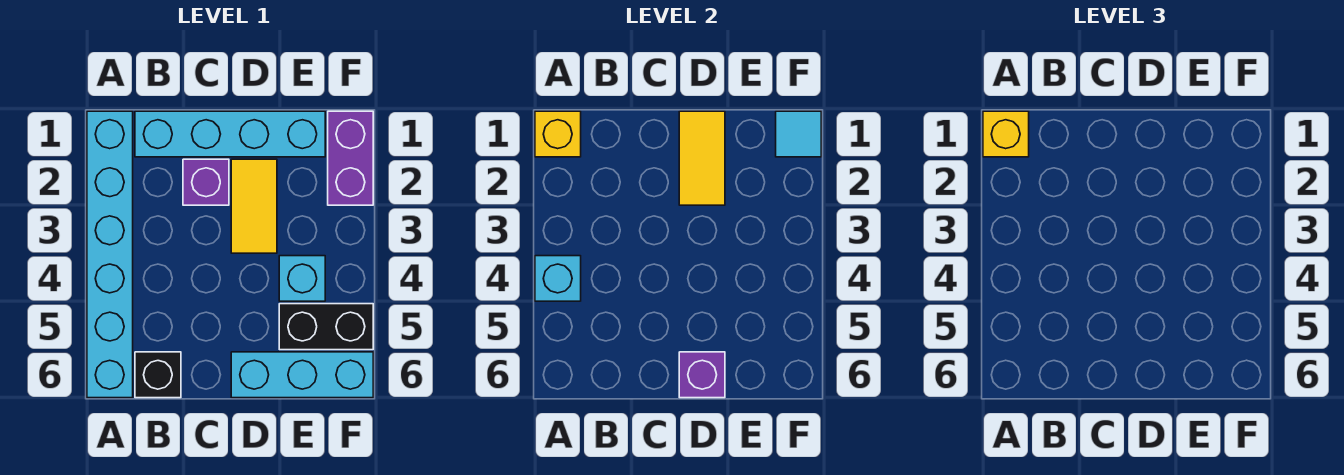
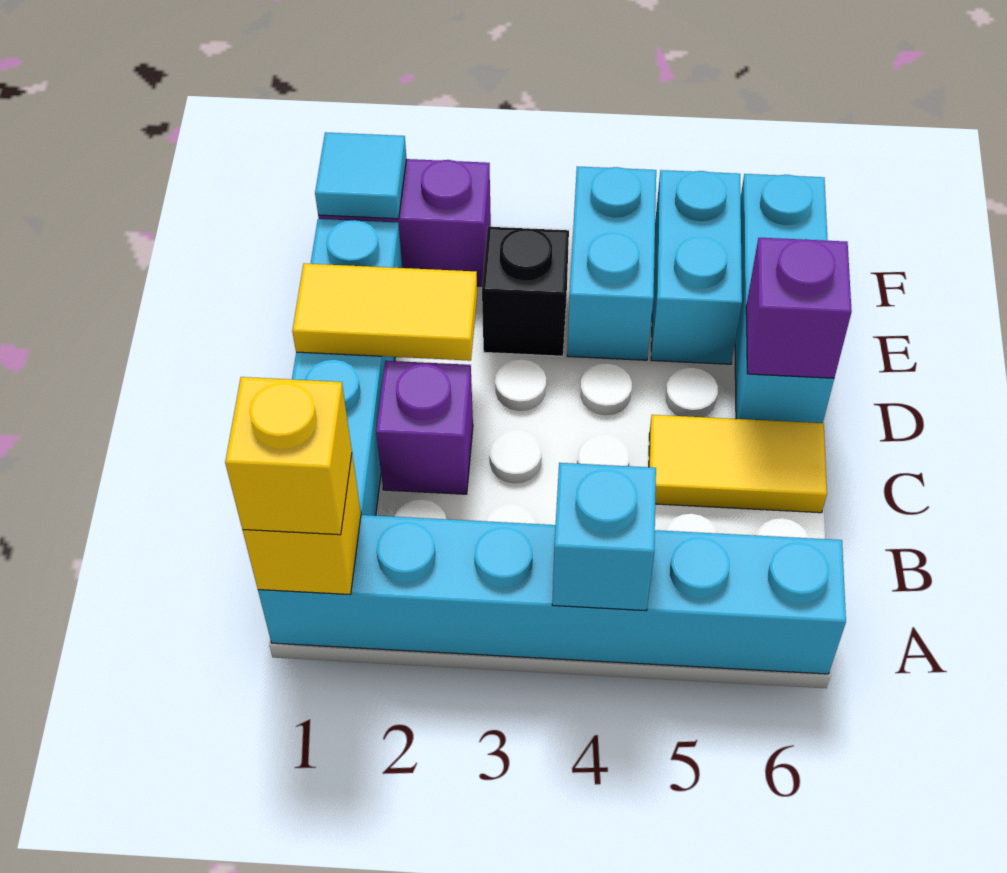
black brick B6 level 1 -> black brick E3 level 1
yellow tile D2:D3 level 1 -> yellow tile C5:C6 level 1
cyan brick E4 level 1 -> cyan brick E4:F4 level 1
black brick E5:F5 level 1 -> cyan brick E5:F5 level 1

